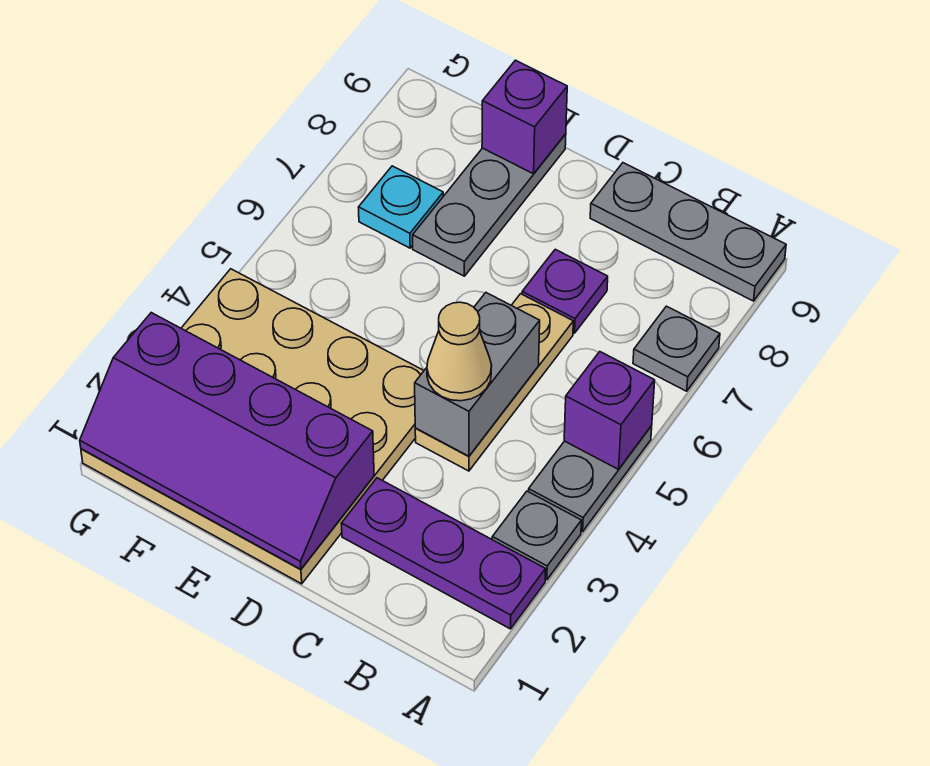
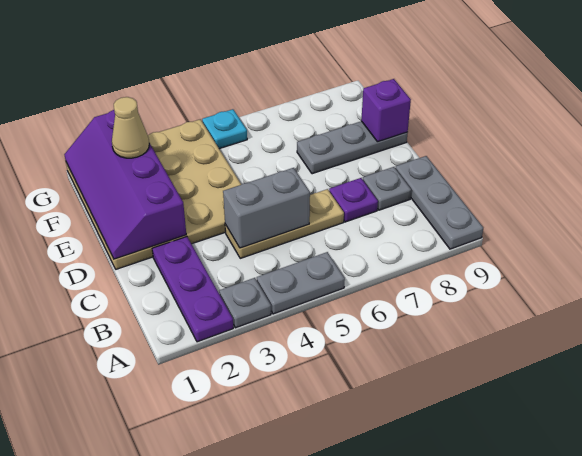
purple brick A5 level 2 -> none
grey plate A7 level 1 -> grey plate C8 level 1
tan cone C4 level 3 -> tan cone F2 level 3
cyan plate F7 level 1 -> cyan plate G5 level 1

